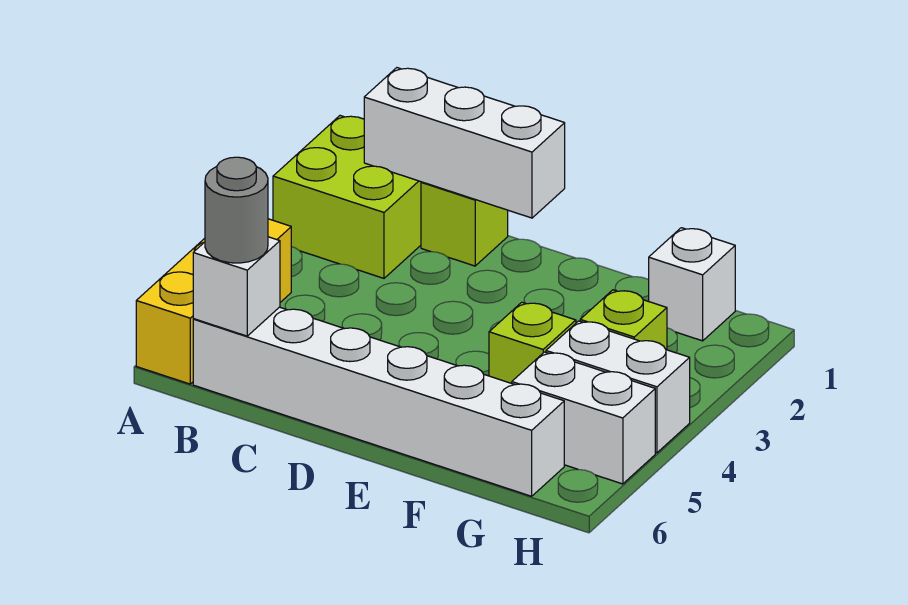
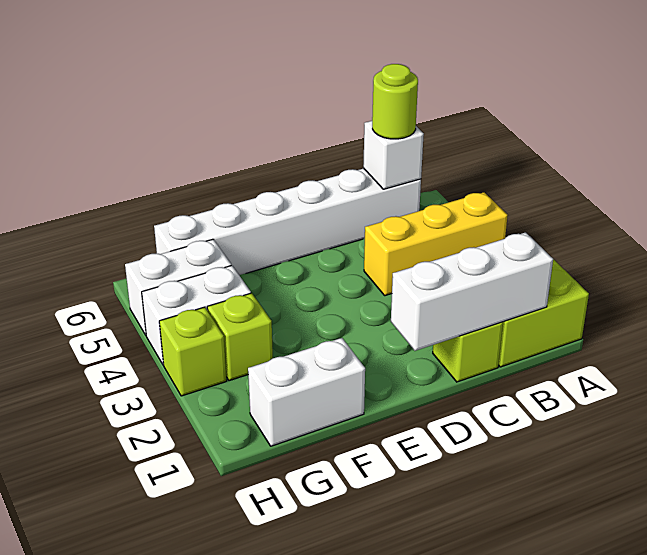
yellow brick A4:A6 level 1 -> yellow brick A4:C4 level 1
grey round brick B6 level 3 -> lime round brick B6 level 3
lime brick F4 level 1 -> lime brick H3 level 1
white brick G1 level 1 -> white brick F1:G1 level 1

